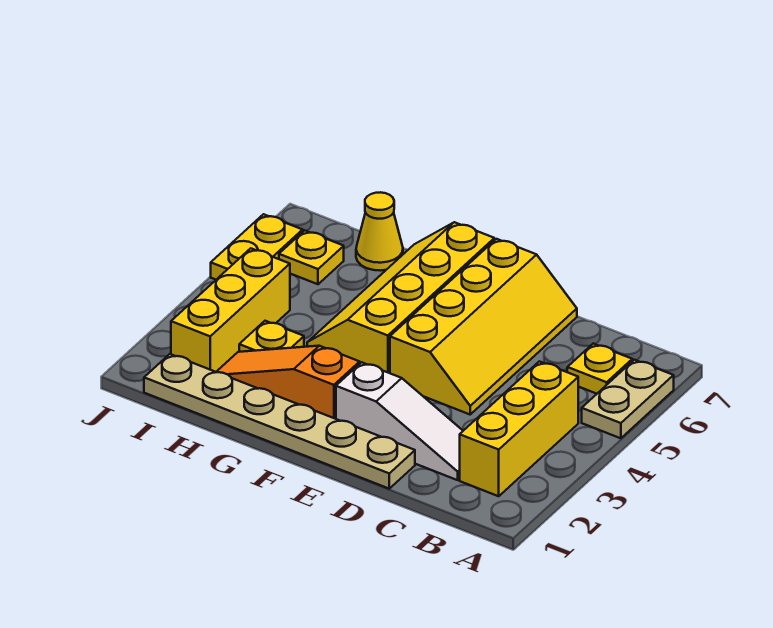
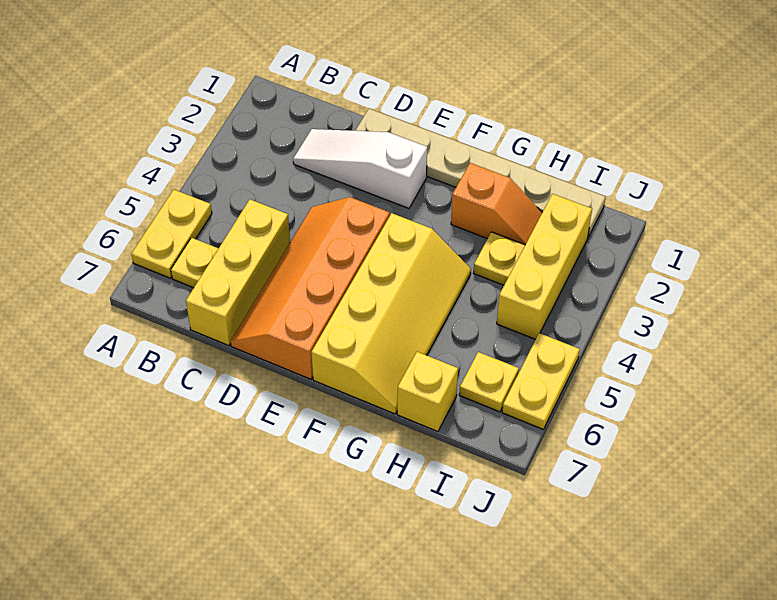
tan plate A5:A6 level 1 -> yellow plate A5:A6 level 1
yellow brick B2:B4 level 1 -> yellow brick C5:C7 level 1
yellow slope D4:E7 level 1 top E -> orange slope D4:E7 level 1 top E
orange slope F2:H2 level 1 top F -> orange slope G2:H2 level 1 top G
yellow cone H7 level 1 -> yellow brick H7 level 1

